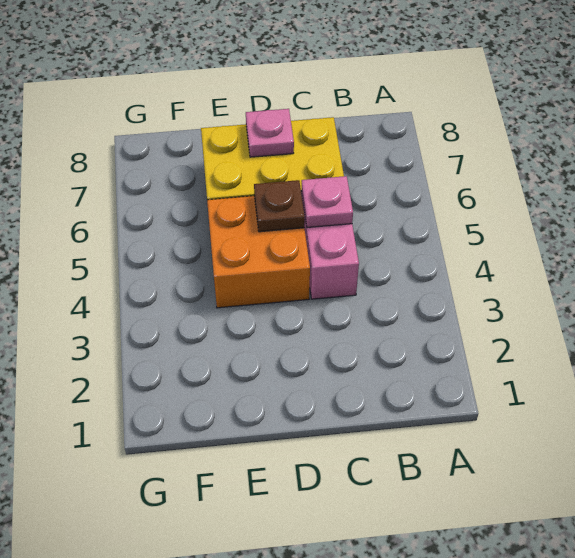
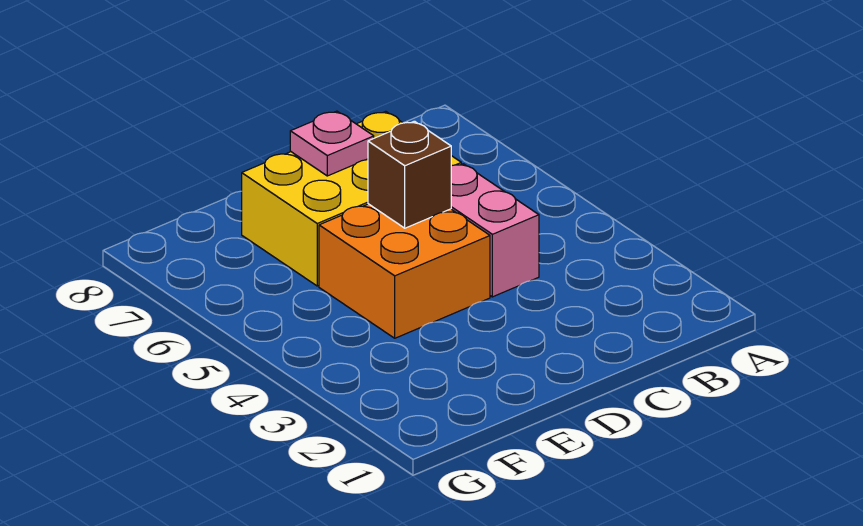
pink plate C5 level 2 -> none
brown plate D5 level 2 -> brown brick D5 level 2

